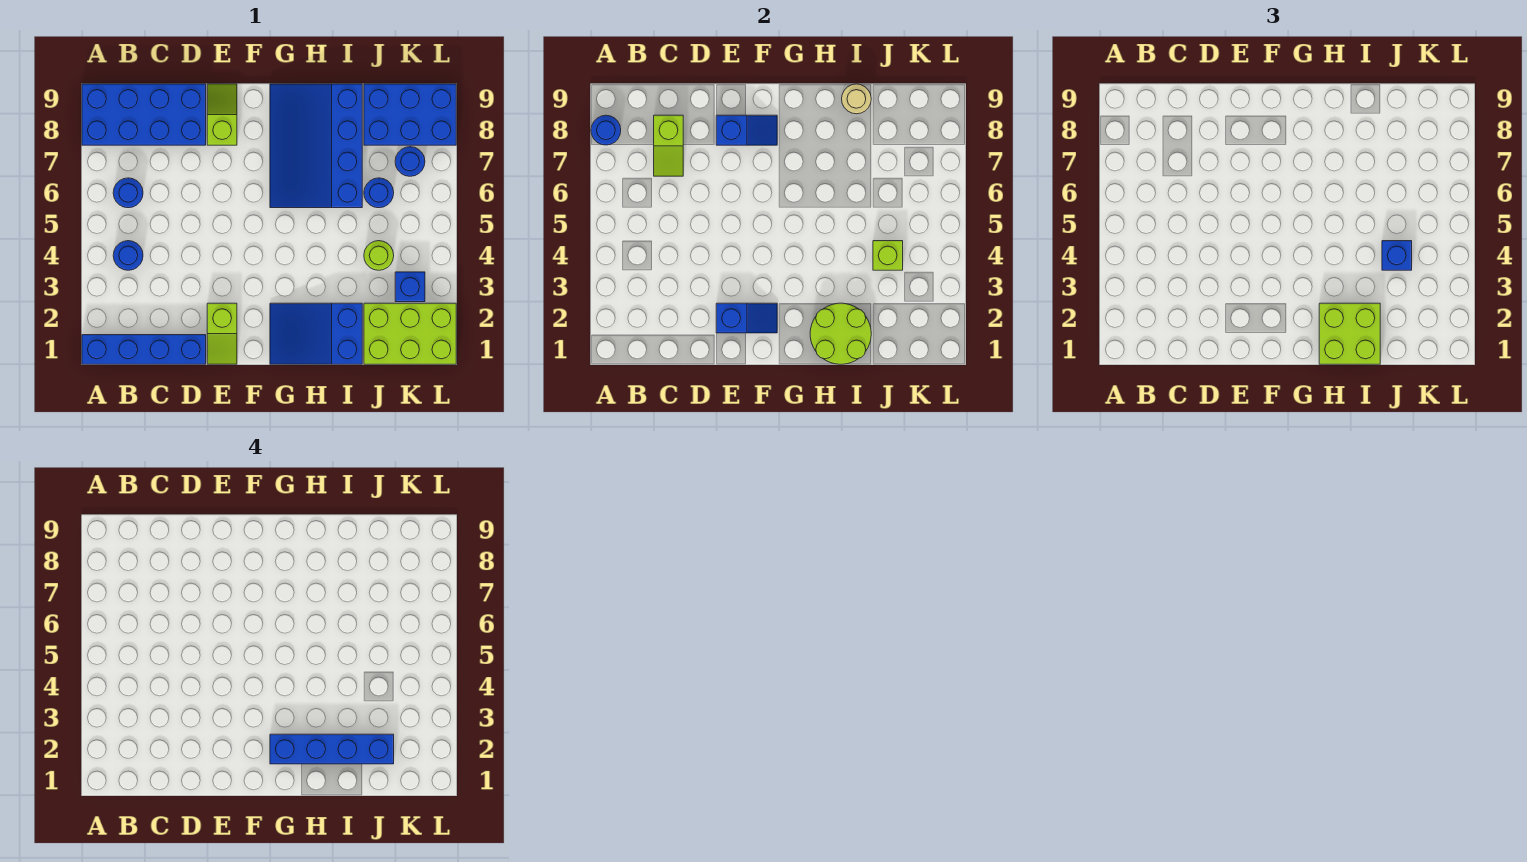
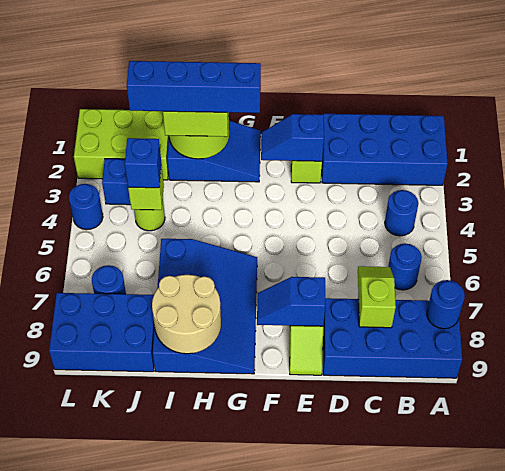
blue brick A1:D1 level 1 -> blue brick A1:D2 level 1
tan round brick I9 level 2 -> tan round brick H8:I9 level 2
blue round brick J6 level 1 -> blue round brick L4 level 1

